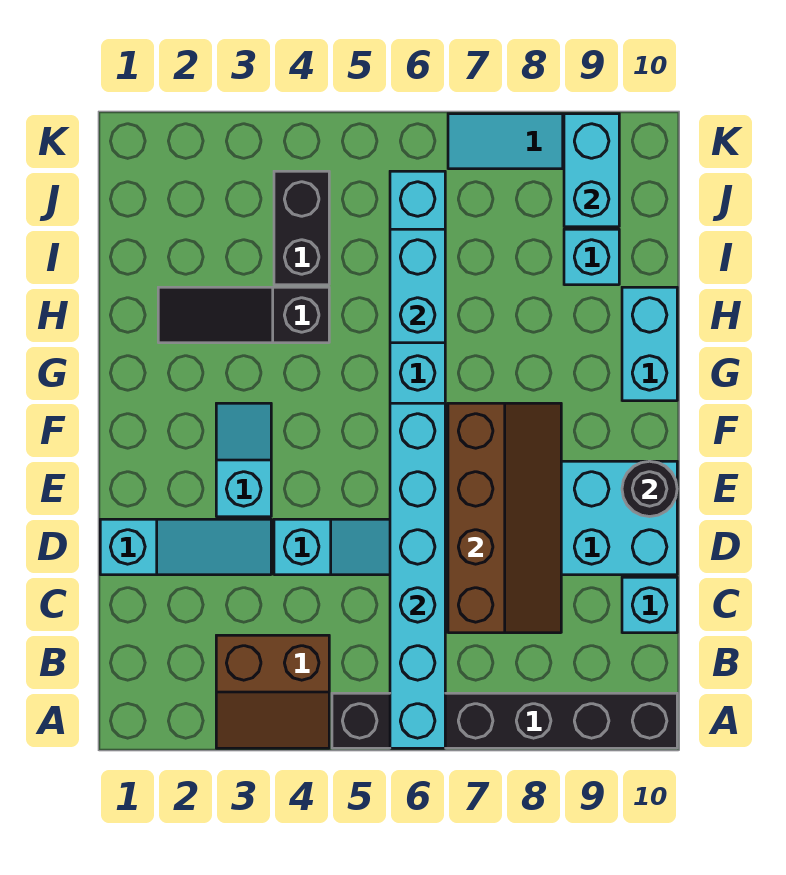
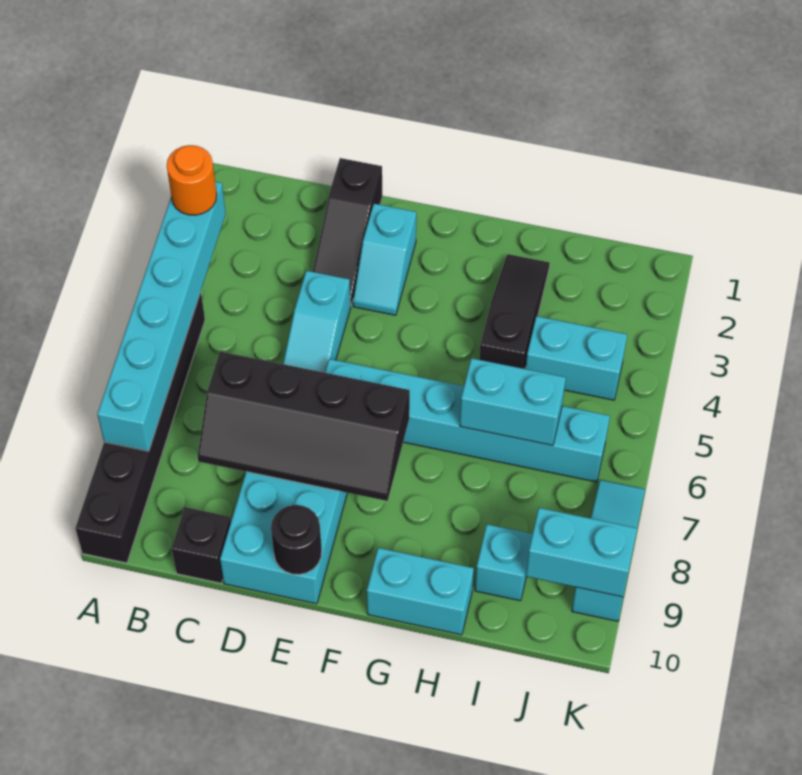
brown slope A3:B4 level 1 top B -> none
none -> orange round brick A3 level 3
cyan brick A6:F6 level 2 -> cyan brick A3:A8 level 2
brown slope C7:F8 level 2 top 7 -> black slope C7:F8 level 2 top 7
cyan brick C10 level 1 -> black brick C10 level 1
cyan slope D1:D3 level 1 top 1 -> black slope D1:D3 level 1 top 1
cyan slope E3:F3 level 1 top E -> cyan slope E2:E3 level 1 top 2
black brick I4:J4 level 1 -> cyan brick I4:J4 level 1

